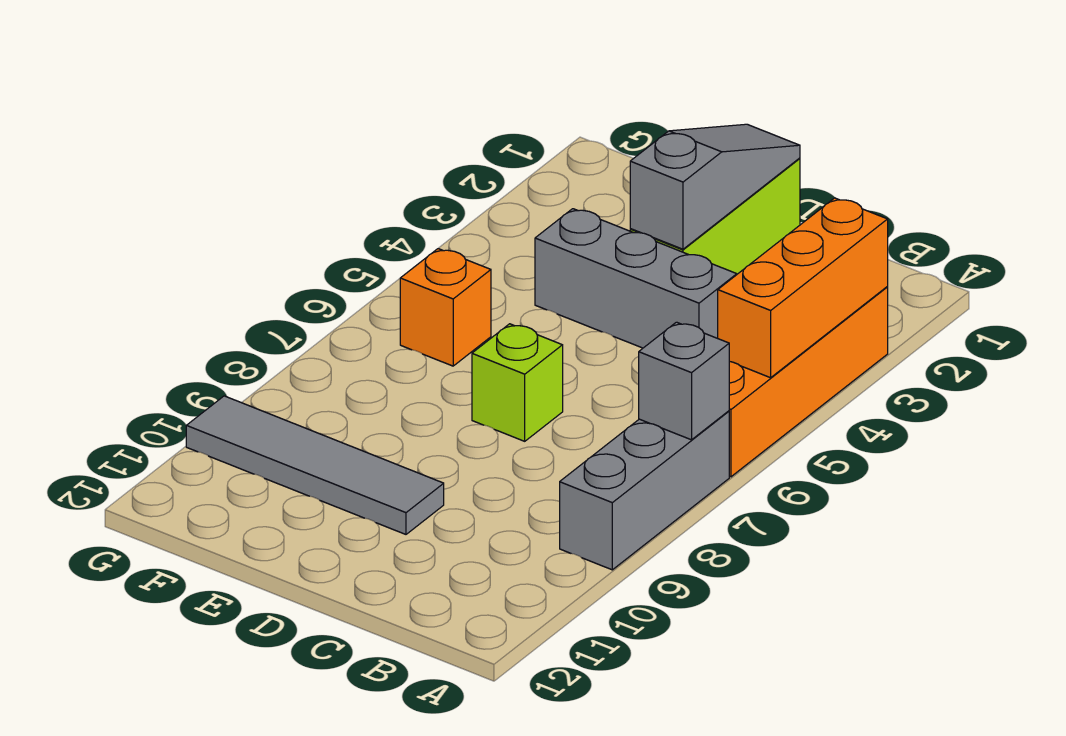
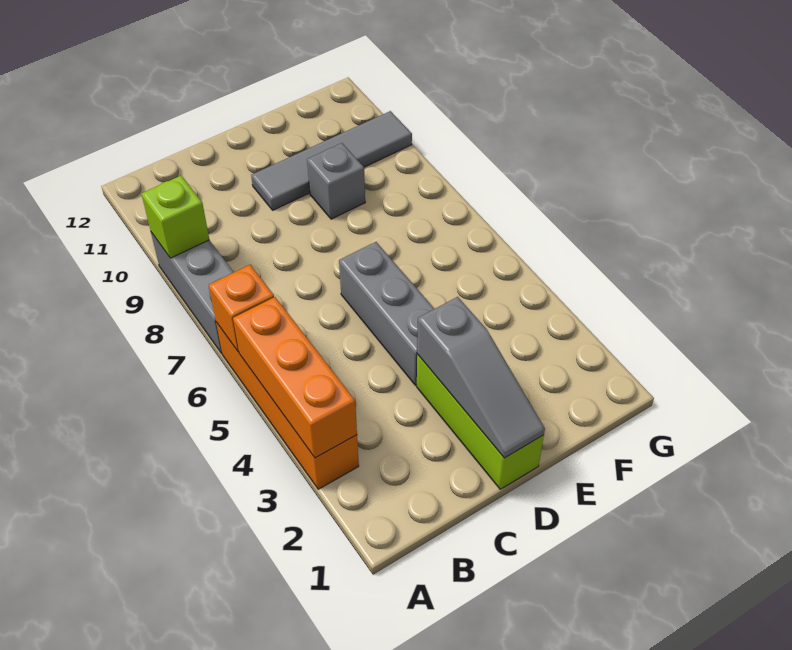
grey brick A7 level 2 -> grey brick E9 level 1
grey brick C4:E4 level 1 -> grey brick D4:D6 level 1
lime brick D7 level 1 -> lime brick A9 level 2
orange brick F6 level 1 -> orange brick A6 level 2

